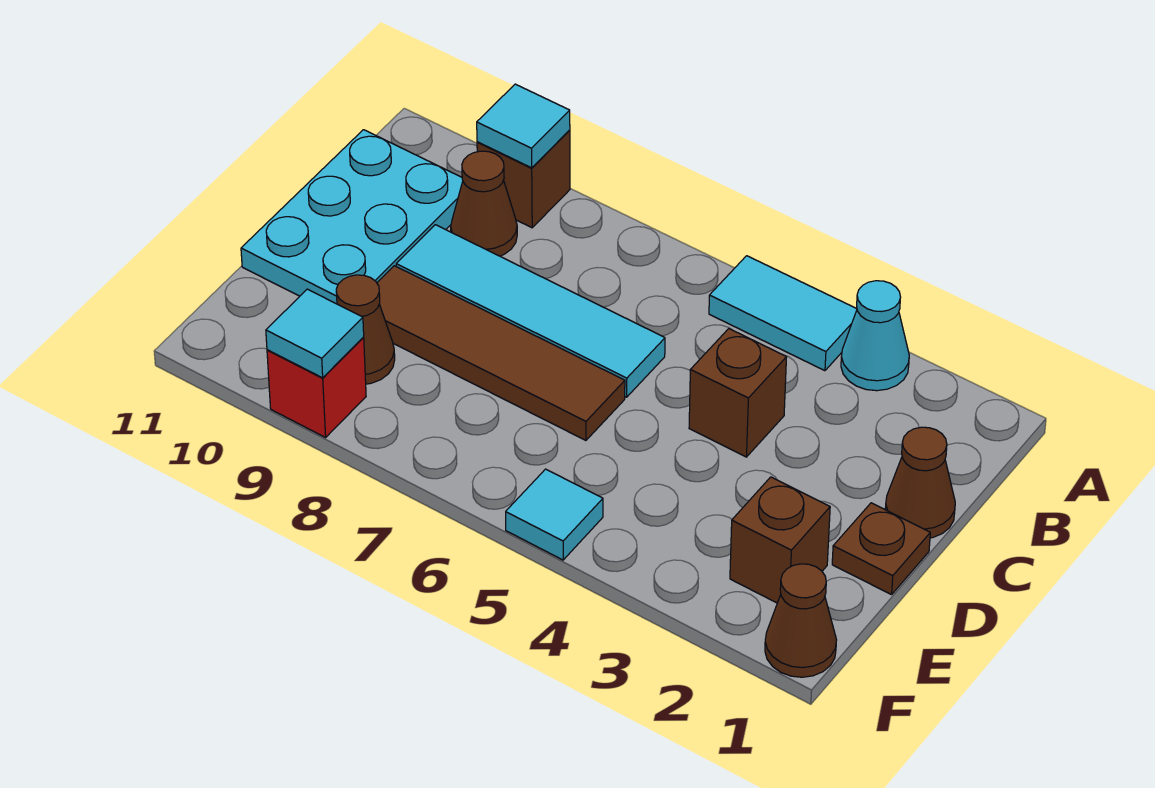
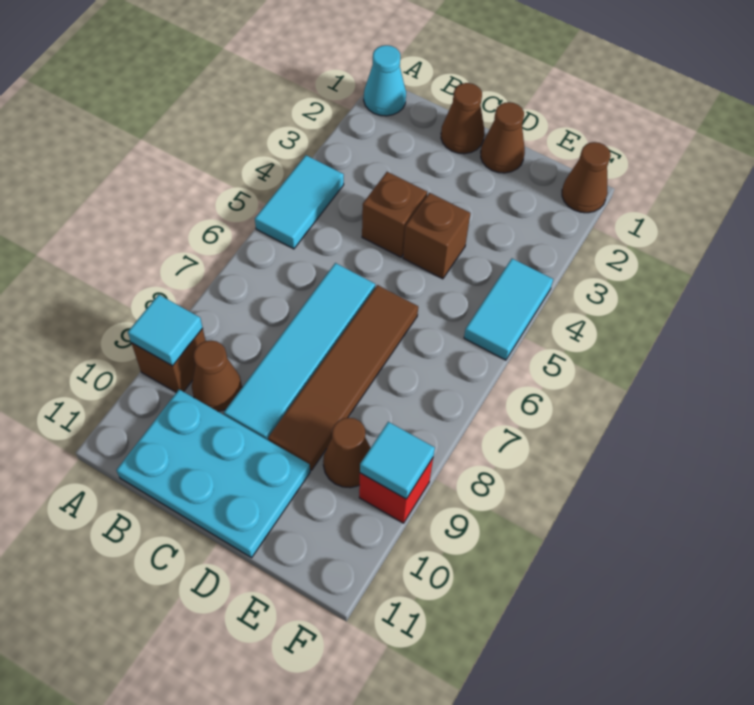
cyan cone A3 level 1 -> cyan cone A1 level 1
brown plate D1 level 1 -> brown cone D1 level 1
brown brick E2 level 1 -> brown brick D4 level 1
cyan tile F5 level 1 -> cyan tile F4:F5 level 1

